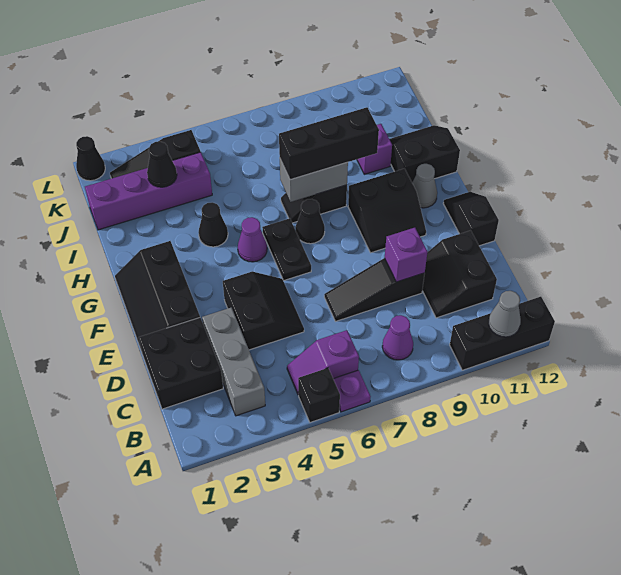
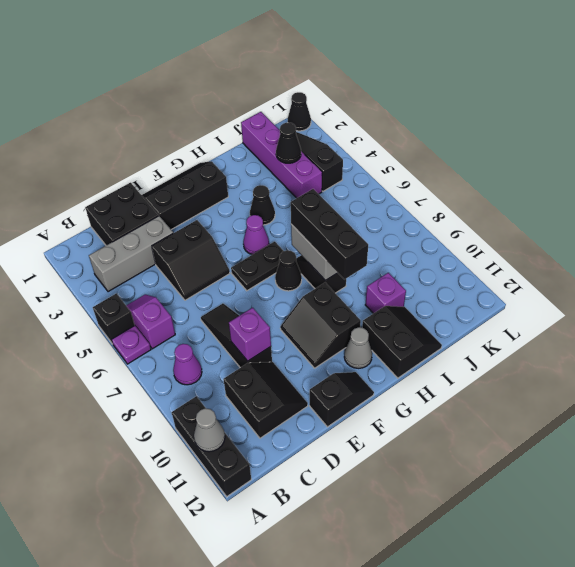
black slope C10:D11 level 1 top 11 -> black slope C10:D11 level 1 top C

